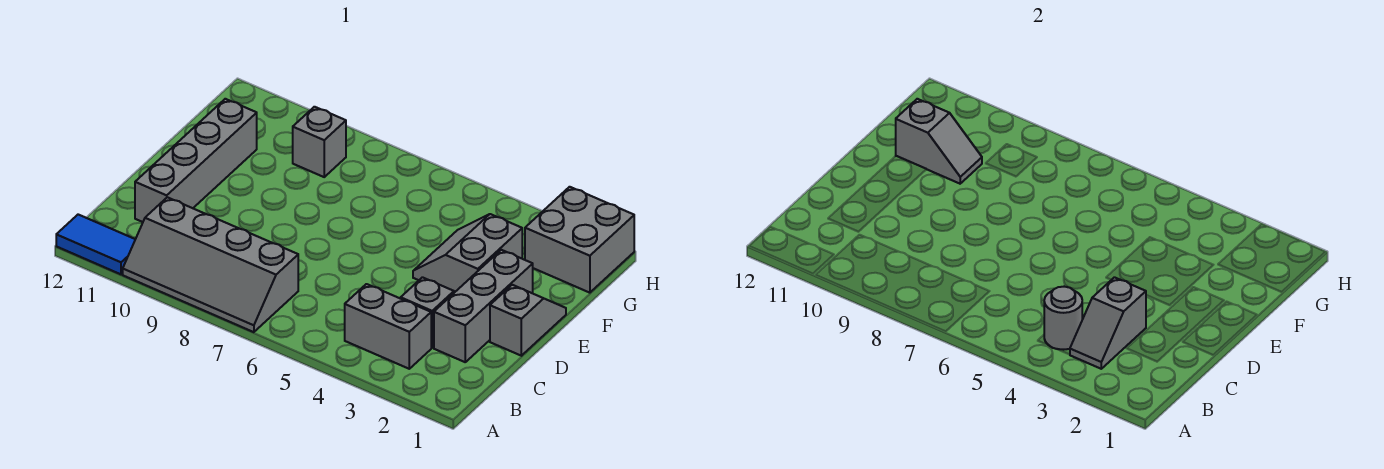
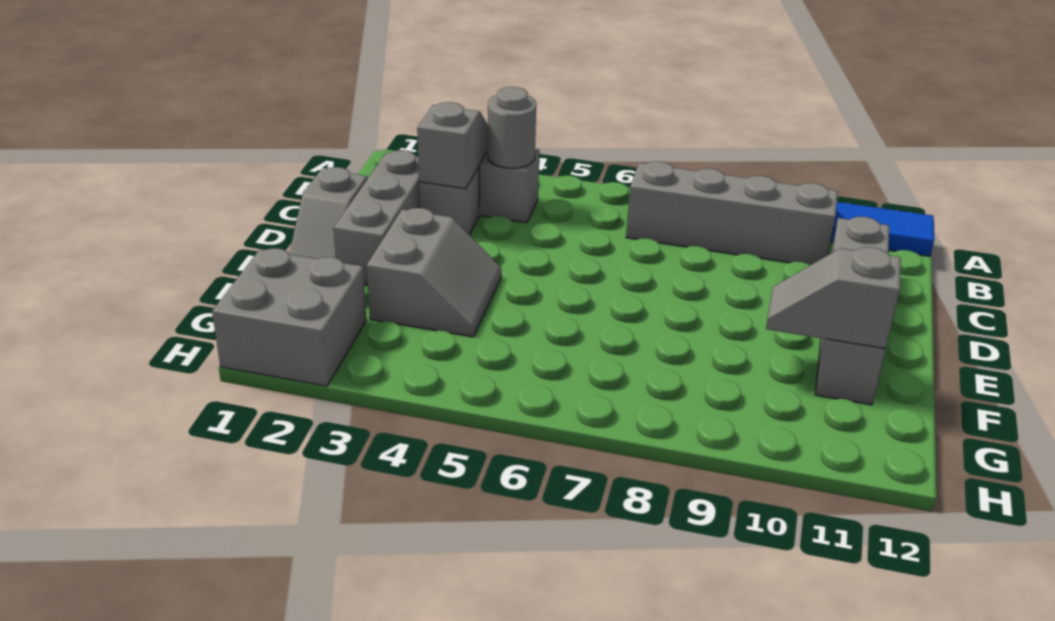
grey brick G9 level 1 -> none

